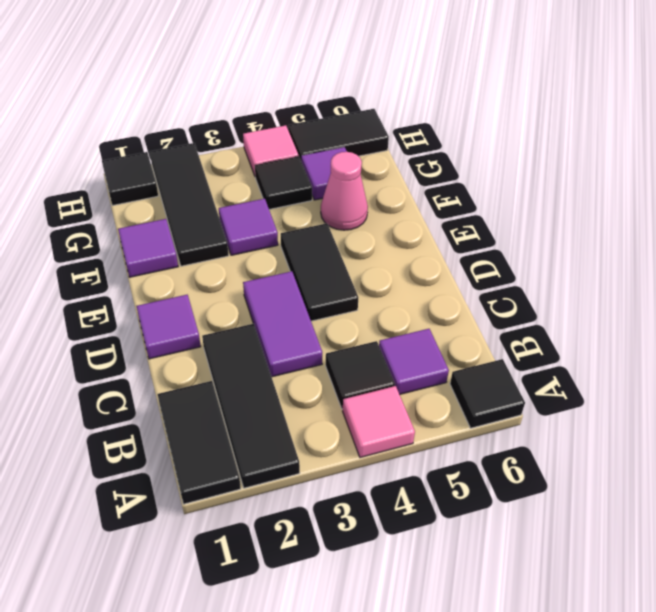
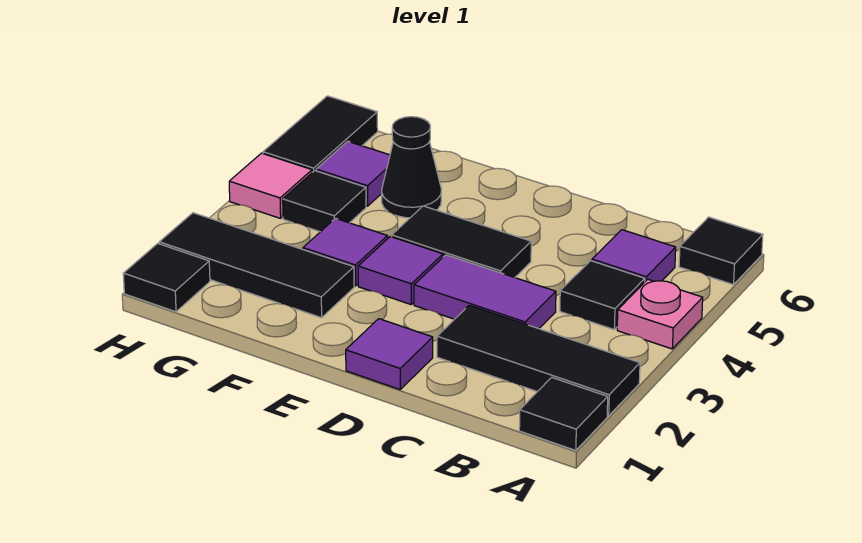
black tile A1:B1 level 1 -> black tile A1 level 1
pink tile A4 level 1 -> pink plate A4 level 1
purple tile F1 level 1 -> purple tile E3 level 1
pink cone F5 level 1 -> black cone F5 level 1

